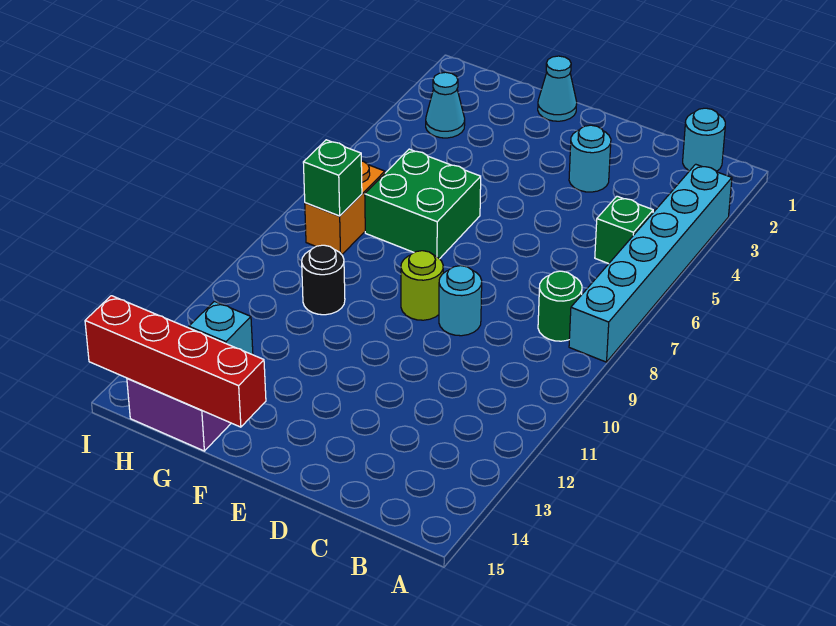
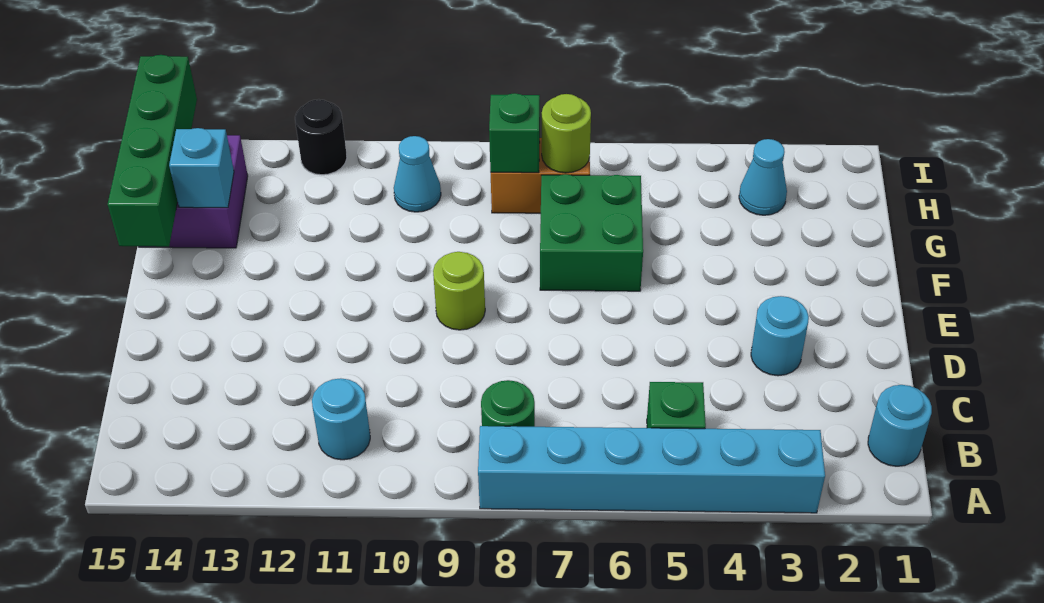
cyan round brick D9 level 1 -> cyan round brick B11 level 1
cyan cone F1 level 1 -> cyan cone H10 level 1
red brick F15:I15 level 2 -> green brick F15:I15 level 2
black round brick G10 level 1 -> black round brick I12 level 1
none -> lime round brick H7 level 2

